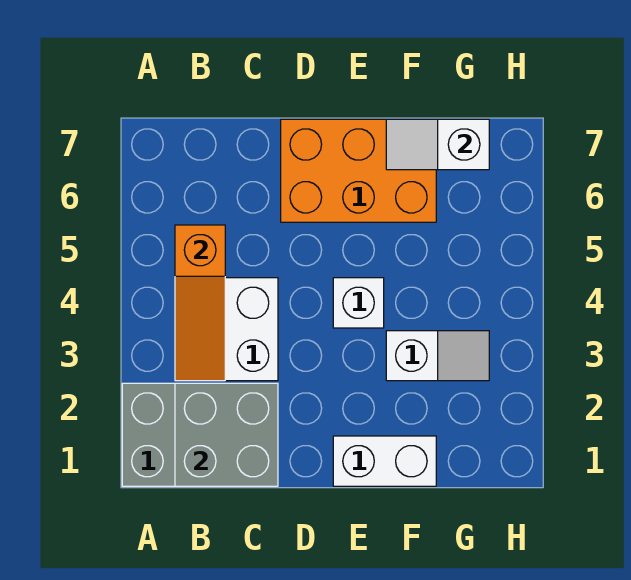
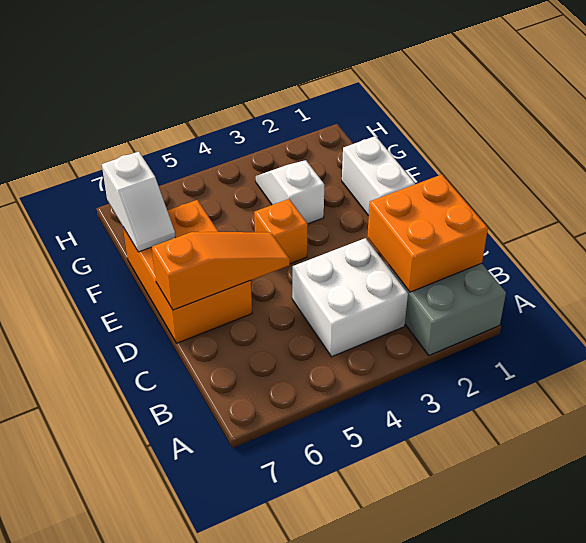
grey brick B1:C2 level 2 -> orange brick B1:C2 level 2
orange slope B3:B5 level 2 top 5 -> orange slope D5:D7 level 2 top 7
white brick E4 level 1 -> orange brick E4 level 1

